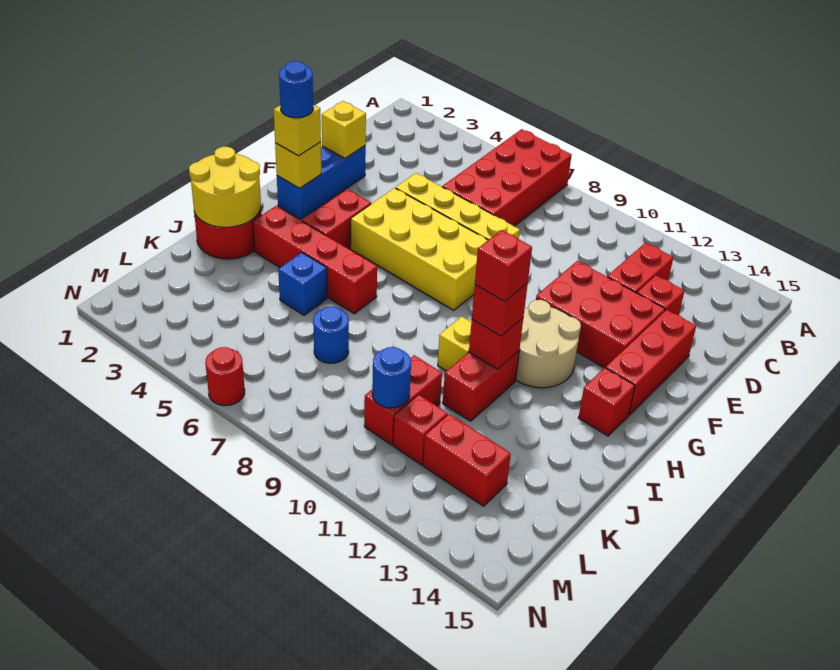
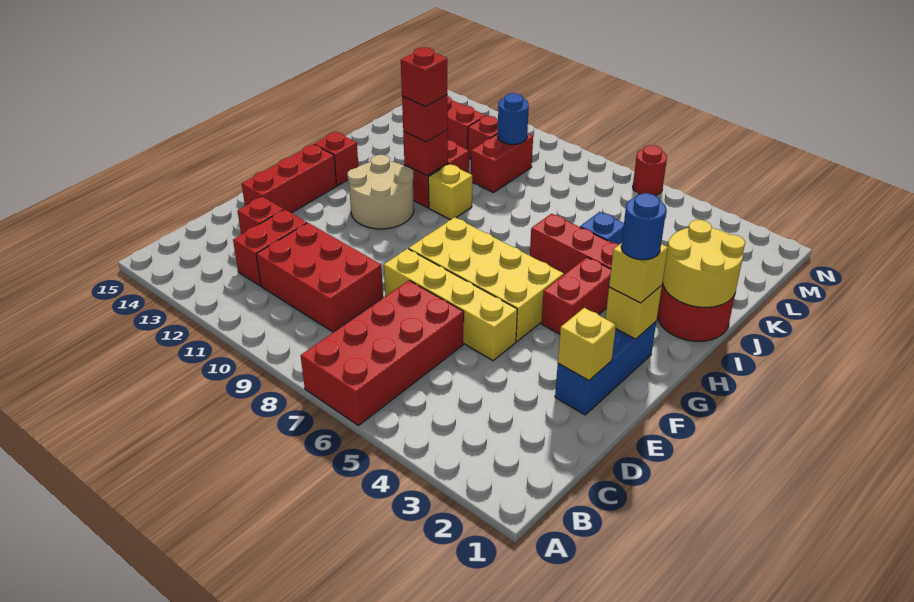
red brick E11:F13 level 1 -> red brick C9:D11 level 1
blue round brick K7 level 1 -> none

